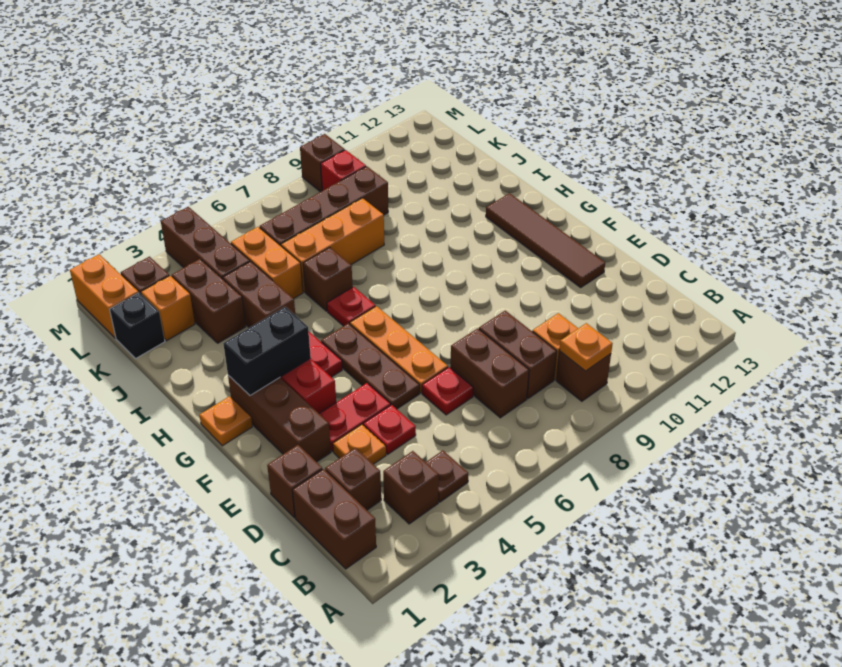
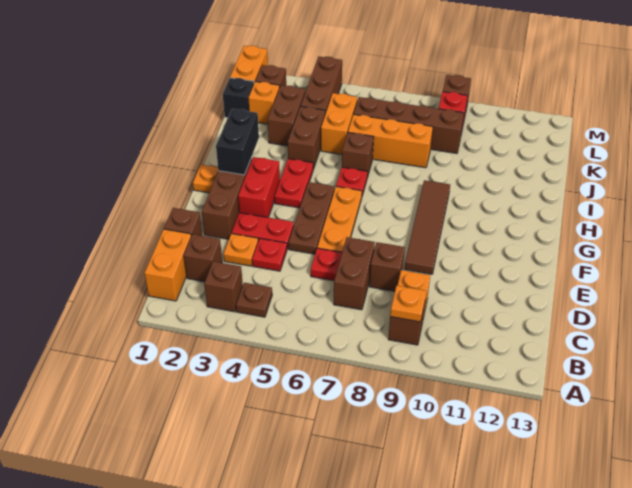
brown brick B1:C1 level 1 -> orange brick B1:C1 level 1
brown brick C8:D8 level 1 -> brown brick D8 level 1
brown tile E12:H12 level 1 -> brown tile E9:H9 level 1
black brick G2:G3 level 2 -> black brick G2:H2 level 2

